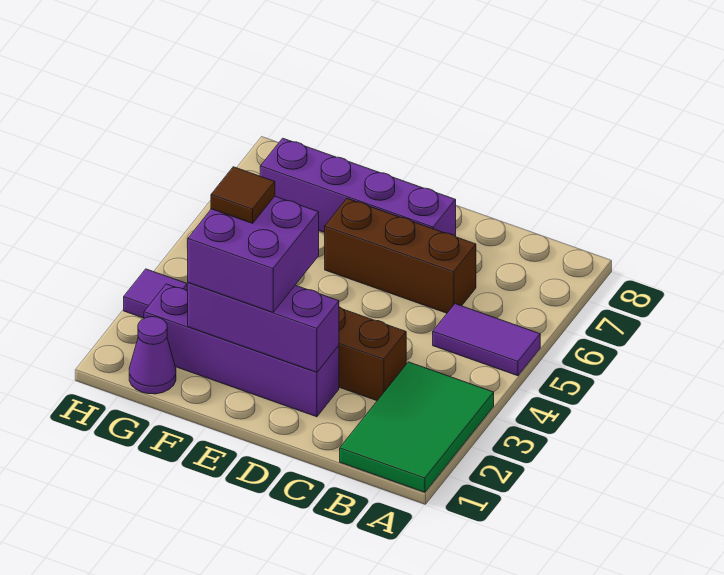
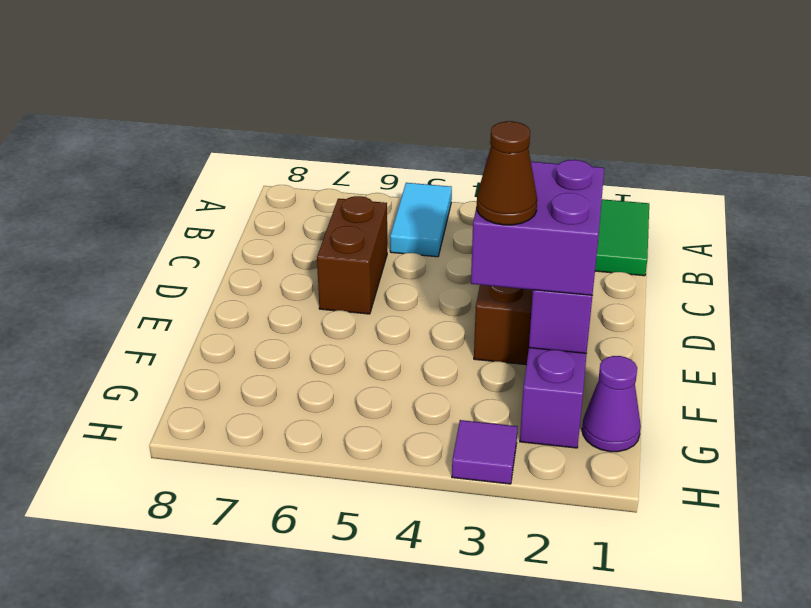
purple tile A5:B5 level 1 -> cyan tile A5:B5 level 1
brown brick C6:E6 level 1 -> brown brick C6:D6 level 1
purple brick D7:G7 level 1 -> none
brown tile F3 level 4 -> brown cone F3 level 4

